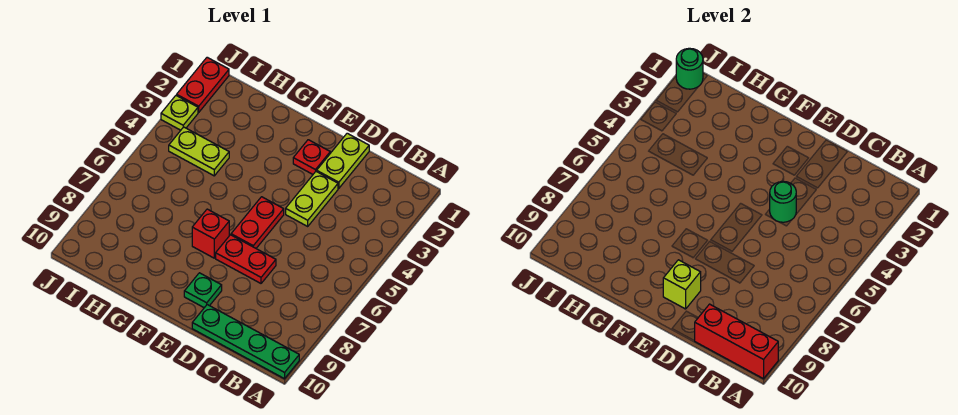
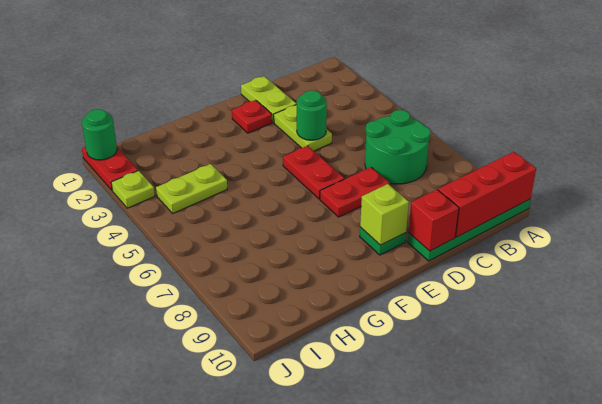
none -> green round brick B6:C7 level 1
red brick F7 level 1 -> red brick D10 level 2

